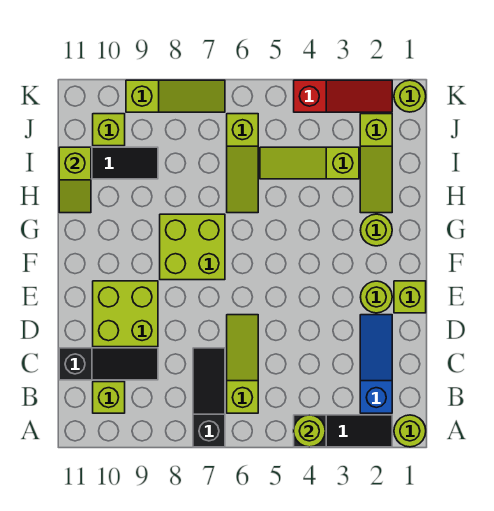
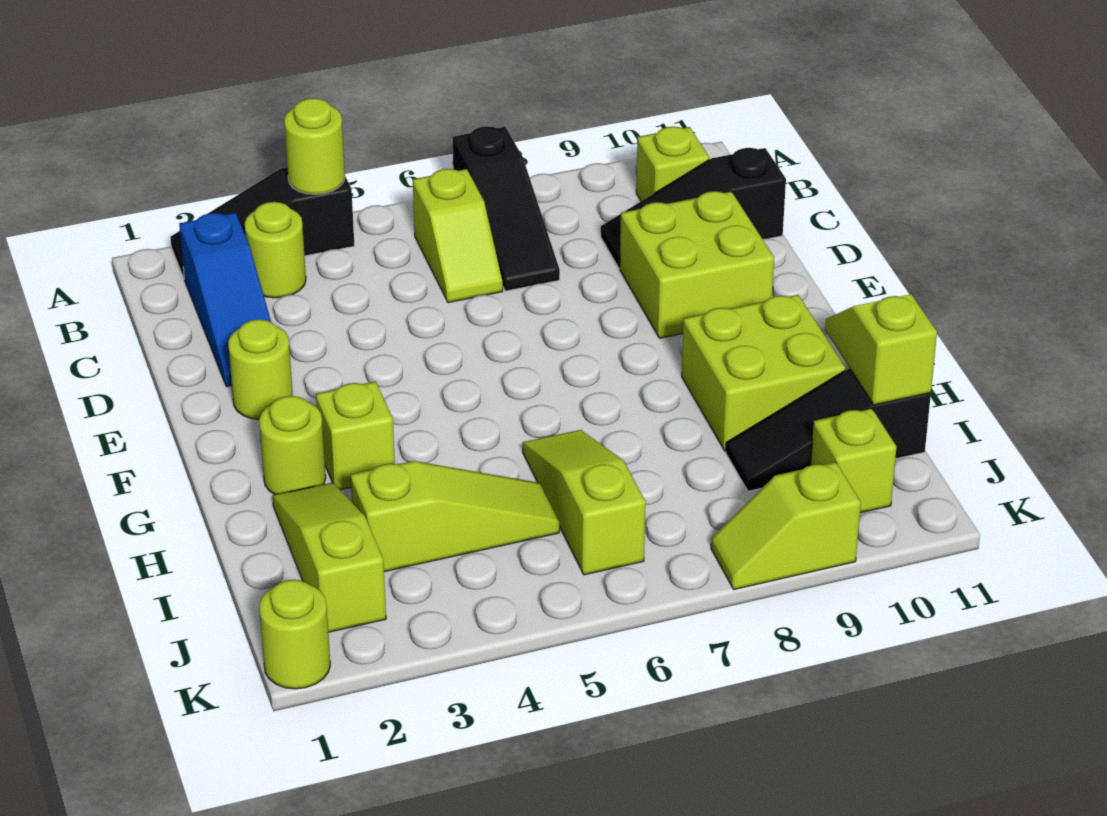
lime round brick A1 level 1 -> lime round brick B3 level 1
lime slope B6:D6 level 1 top B -> lime slope B6:C6 level 1 top B
lime brick E1 level 1 -> lime brick G3 level 1
lime brick F7:G8 level 1 -> lime brick G9:H10 level 1
red slope K2:K4 level 1 top 4 -> none
lime slope K7:K9 level 1 top 9 -> lime slope K8:K9 level 1 top 9

